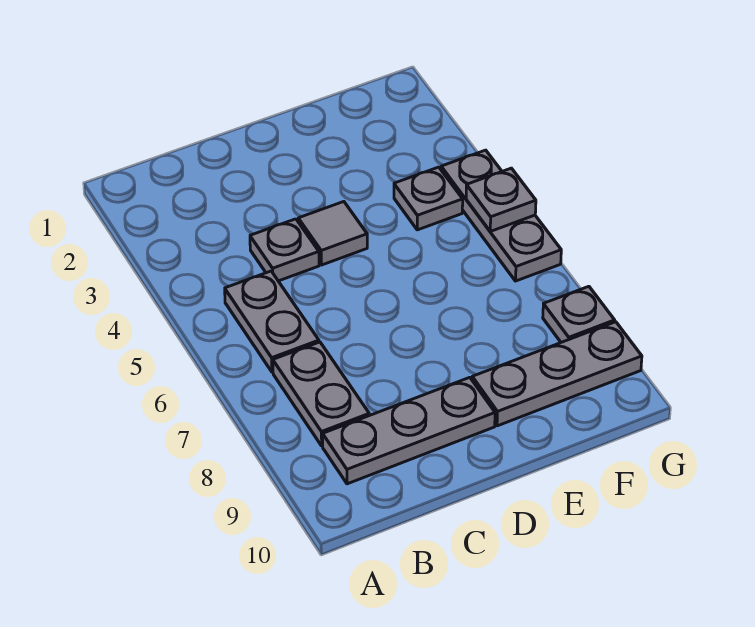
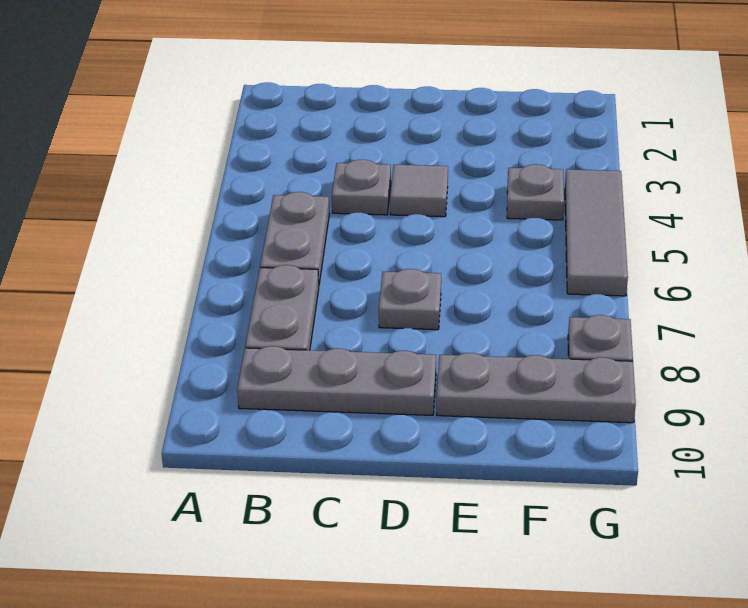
grey plate G4:G6 level 1 -> grey tile G4:G6 level 1
grey plate G5 level 2 -> grey plate D7 level 1

